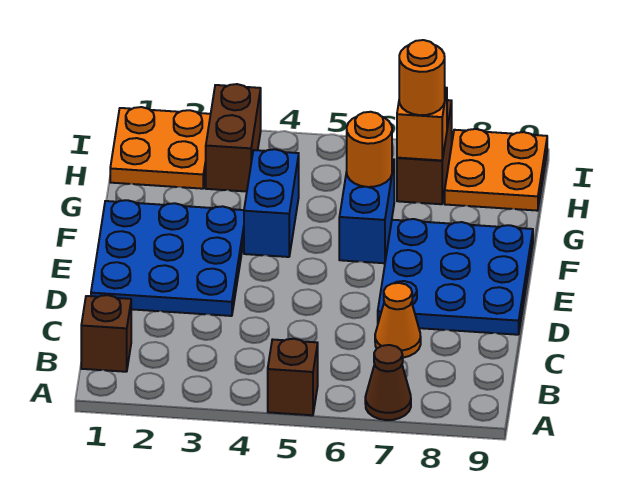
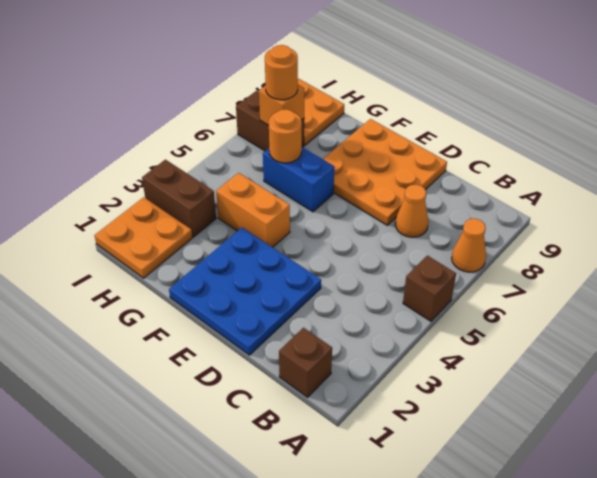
brown cone A7 level 1 -> orange cone A7 level 1
blue plate D7:F9 level 1 -> orange plate D7:F9 level 1
blue brick F4:G4 level 1 -> orange brick F4:G4 level 1

